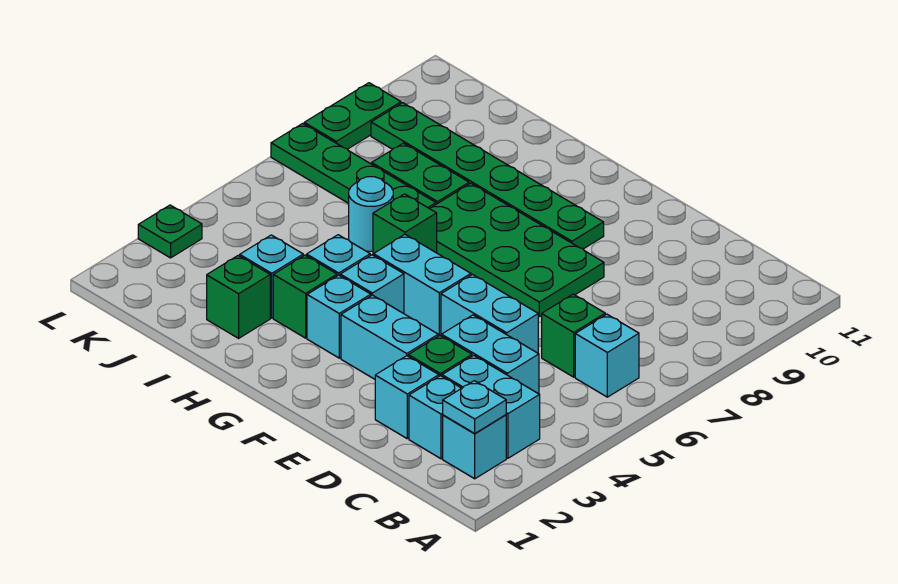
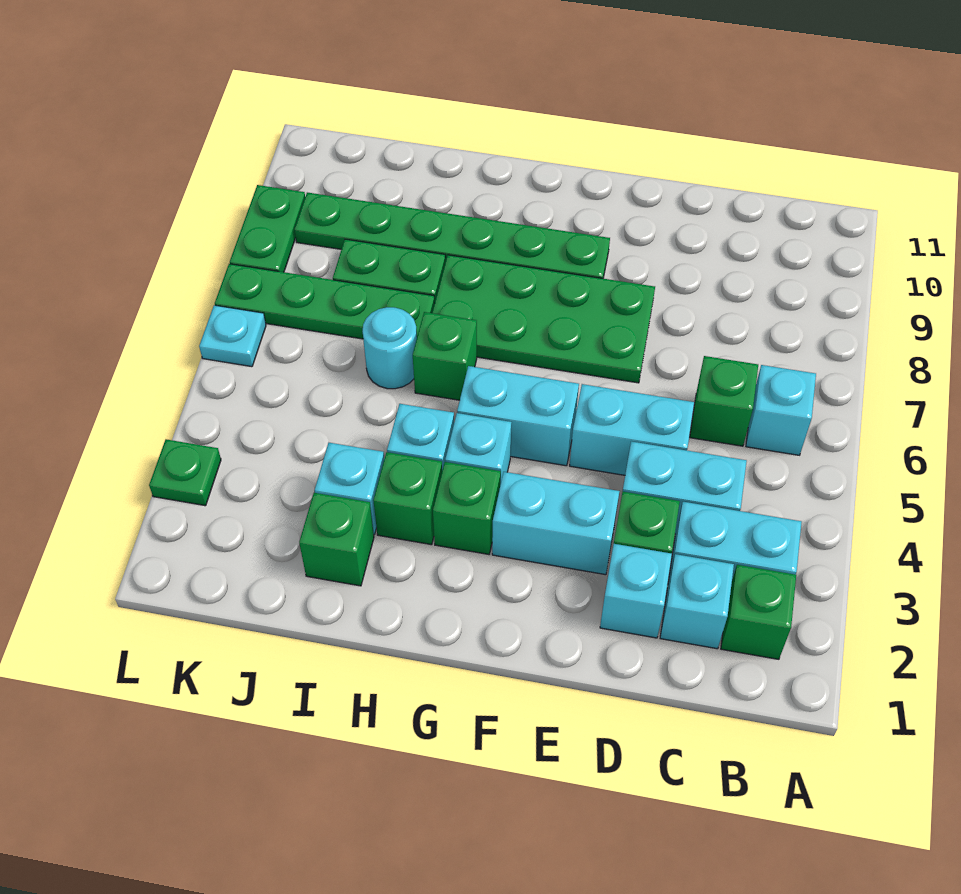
cyan brick B2 level 1 -> green brick B2 level 1
cyan plate B2 level 2 -> cyan plate L6 level 1
cyan brick G3 level 1 -> green brick G3 level 1

